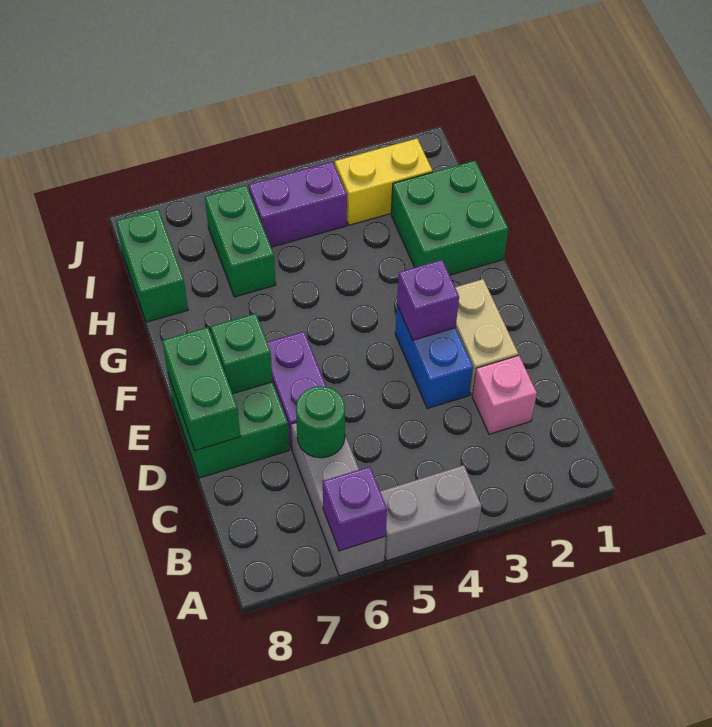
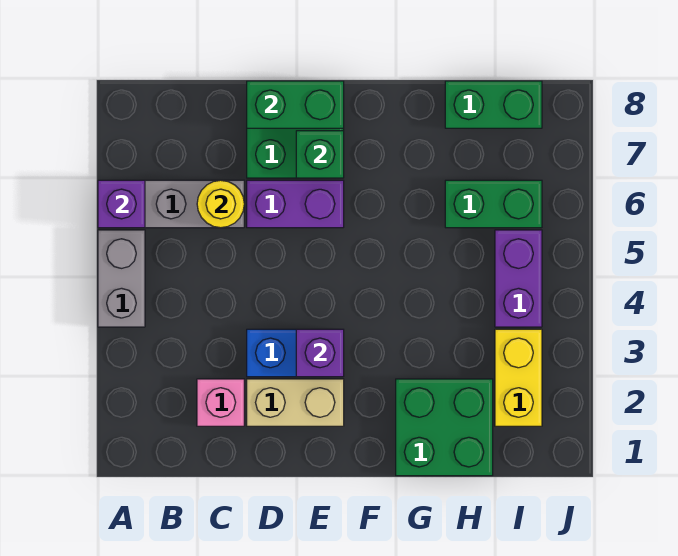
green round brick C6 level 2 -> yellow round brick C6 level 2

